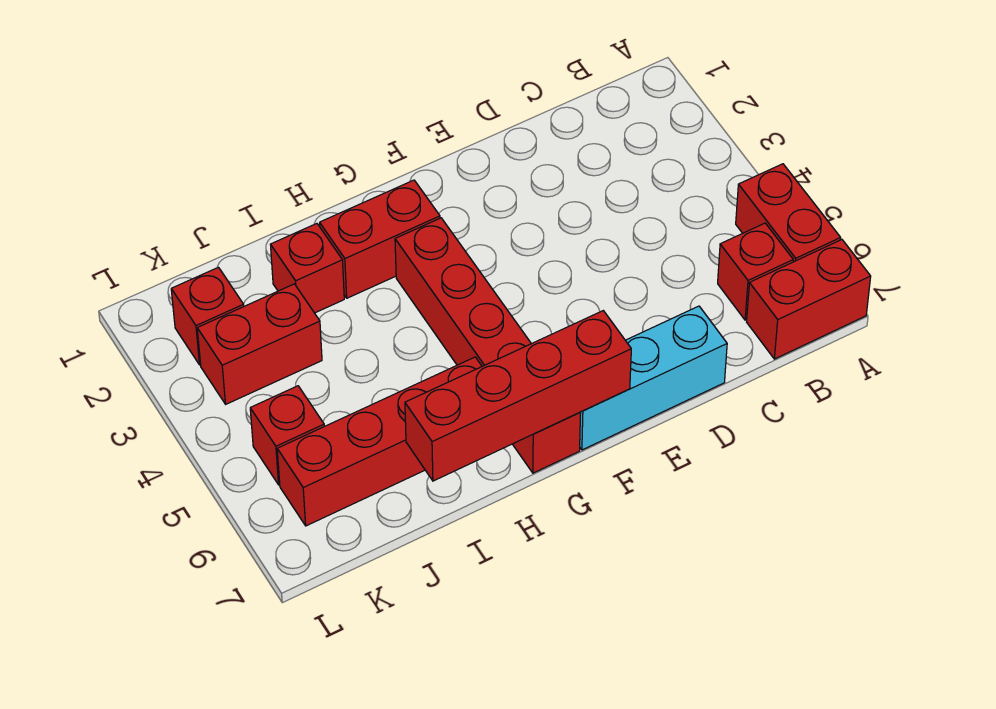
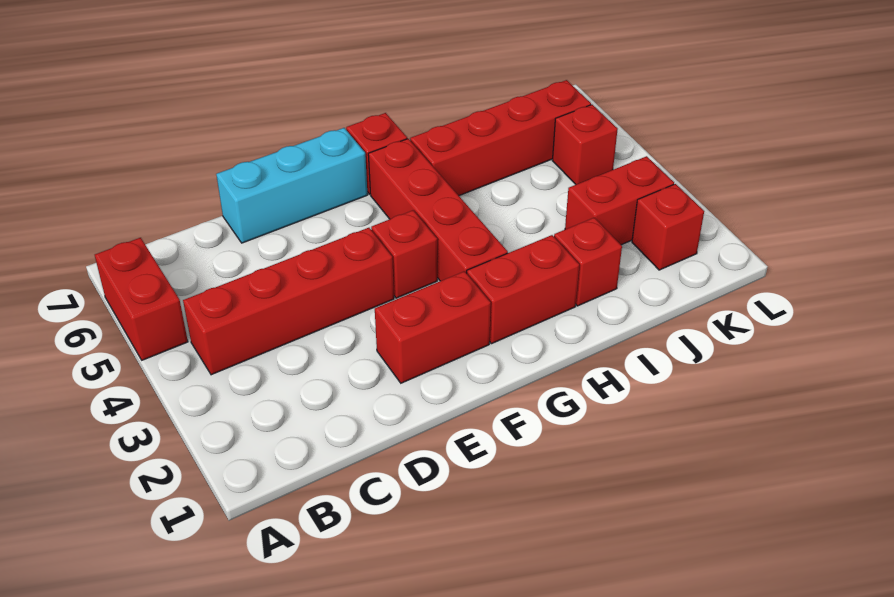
red brick A7:B7 level 1 -> red brick E2:F2 level 1
red brick B6 level 1 -> red brick F4 level 1
red brick F7:I7 level 2 -> red brick B4:E4 level 1

